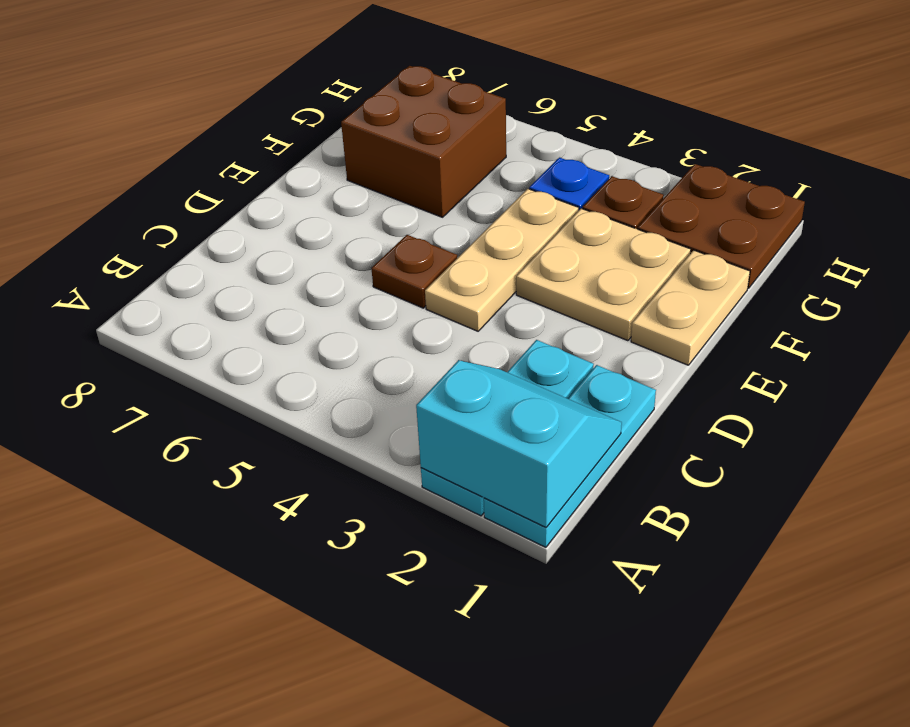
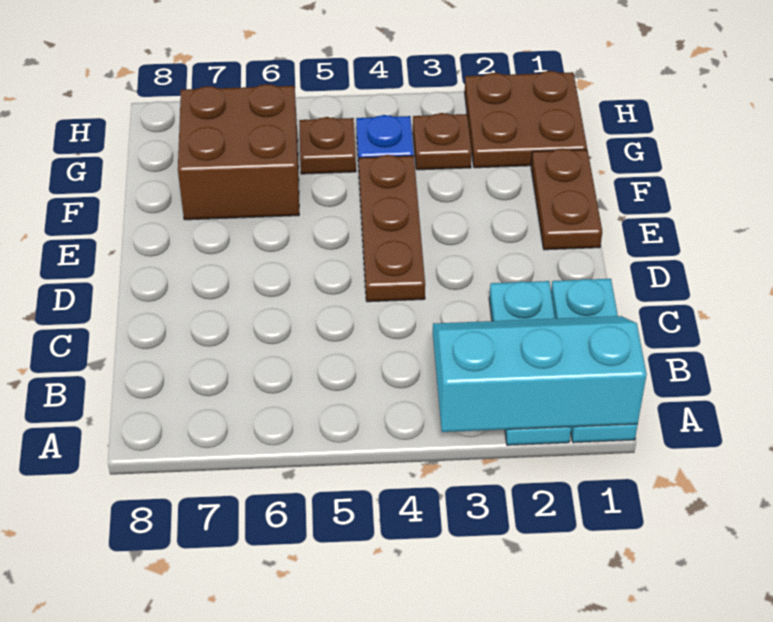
cyan slope A1:B2 level 2 top A -> cyan slope A1:B3 level 2 top A
tan plate D4:F4 level 1 -> brown plate D4:F4 level 1
brown plate D5 level 1 -> brown plate G5 level 1
tan plate E1:F1 level 1 -> brown plate E1:F1 level 1
tan plate E2:F3 level 1 -> none

